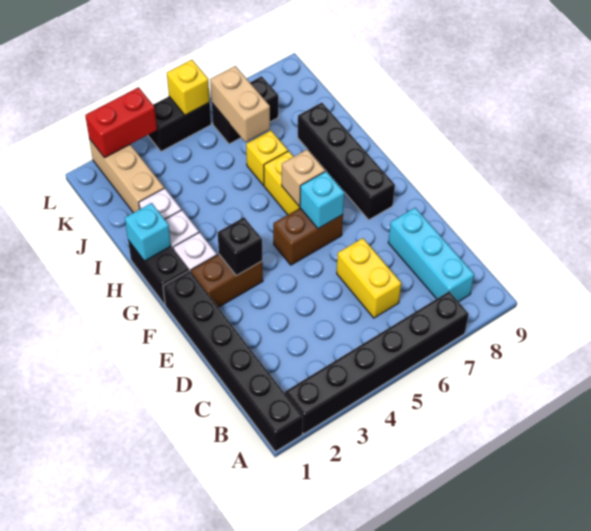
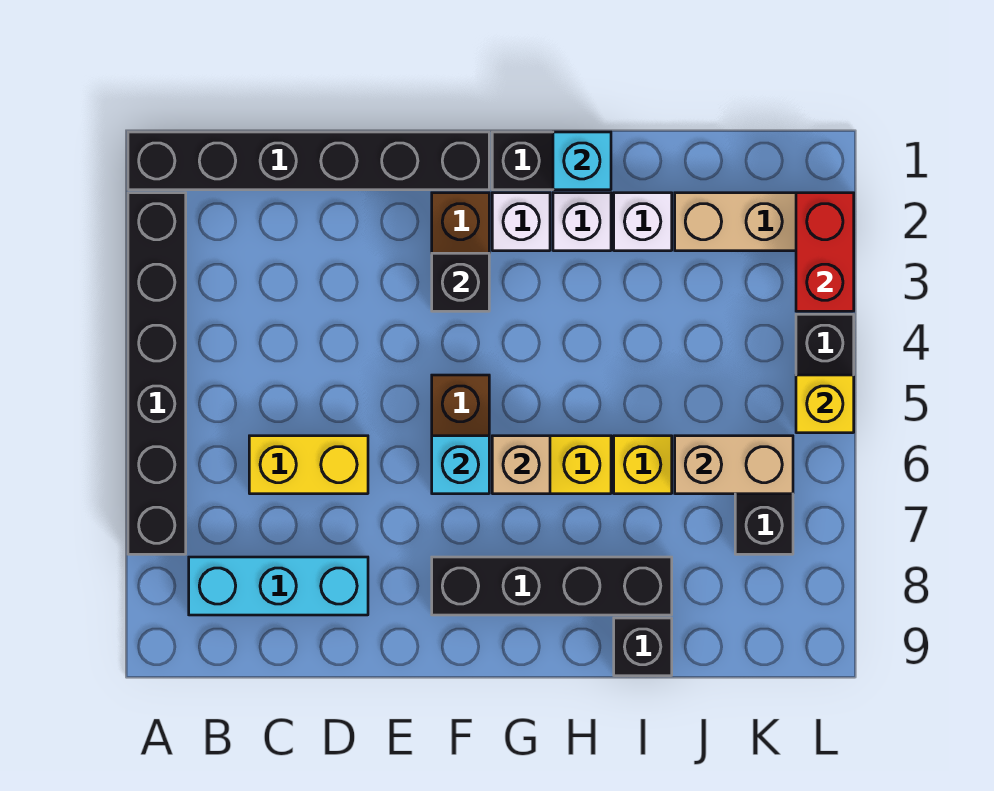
none -> black brick I9 level 1

